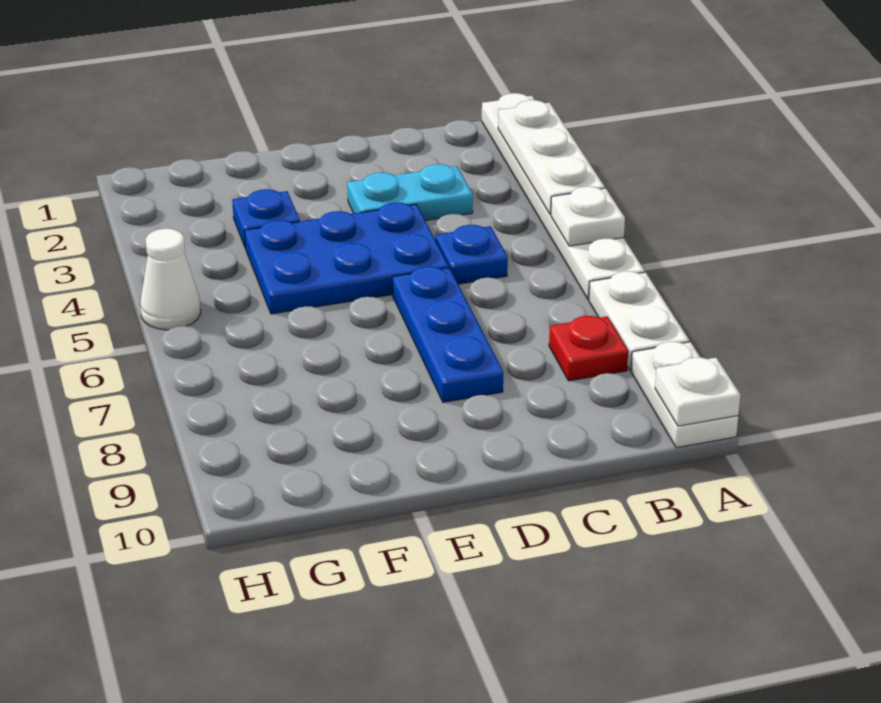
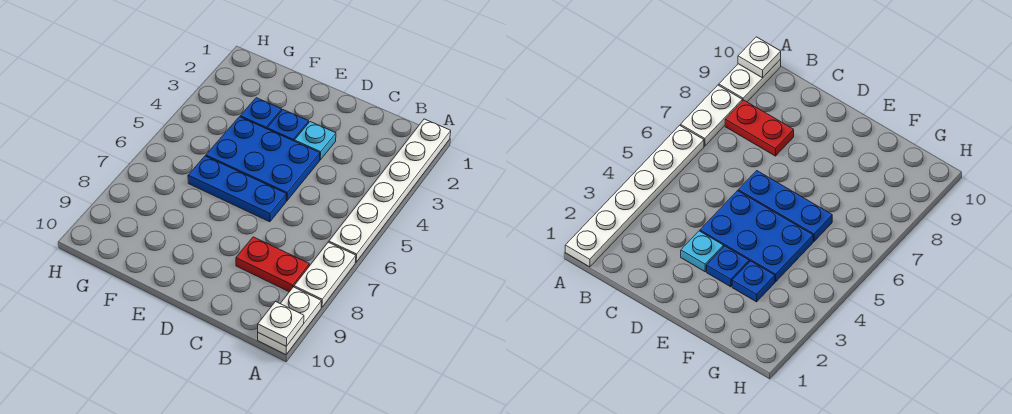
white plate A2:A4 level 2 -> none
white plate A5 level 2 -> none
red plate B8 level 1 -> red plate B8:C8 level 1
cyan plate C3:D3 level 1 -> cyan plate D3 level 1
blue plate C5 level 1 -> blue plate E3 level 1
blue plate D6:D8 level 1 -> blue plate D6:F6 level 1
white cone H5 level 1 -> none

